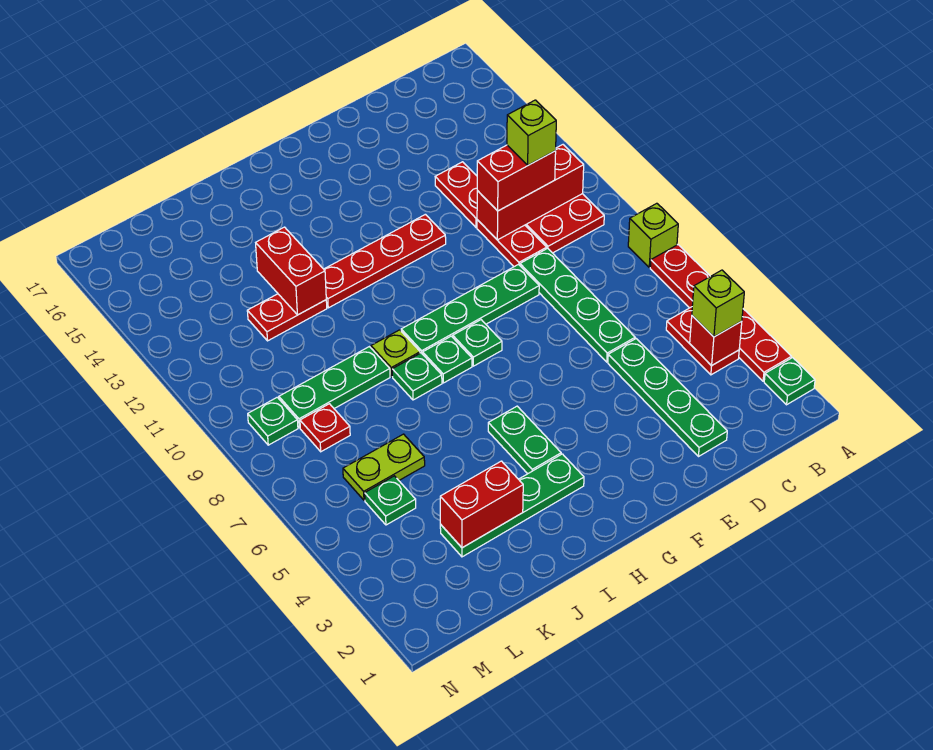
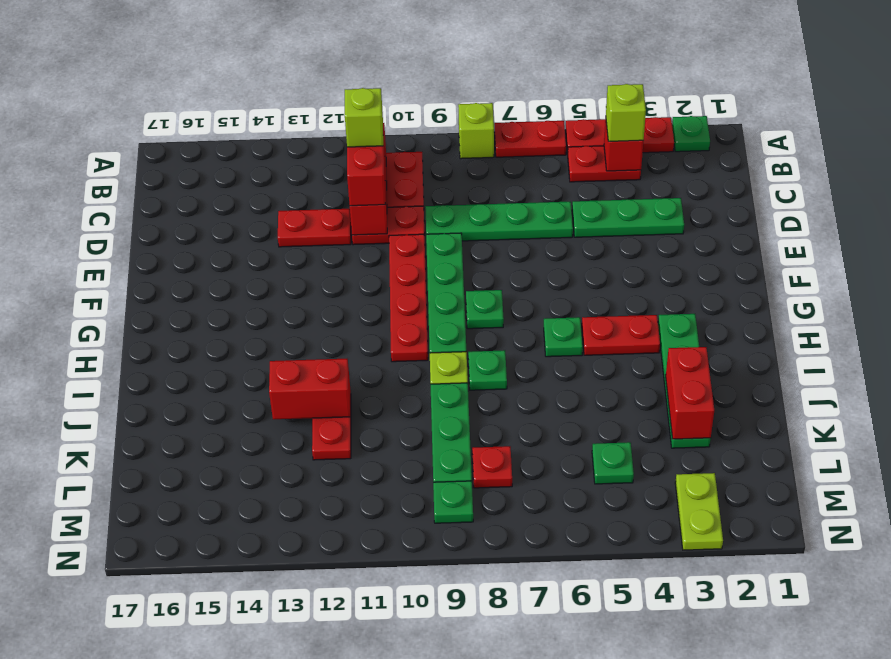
green plate D2:D5 level 1 -> green plate D3:D5 level 1
red plate F12:I12 level 1 -> red plate E10:H10 level 1
green plate H4:H5 level 1 -> red plate H4:H5 level 1
green plate H8 level 1 -> green plate H6 level 1
lime plate K6:L6 level 1 -> lime plate M3:N3 level 1

